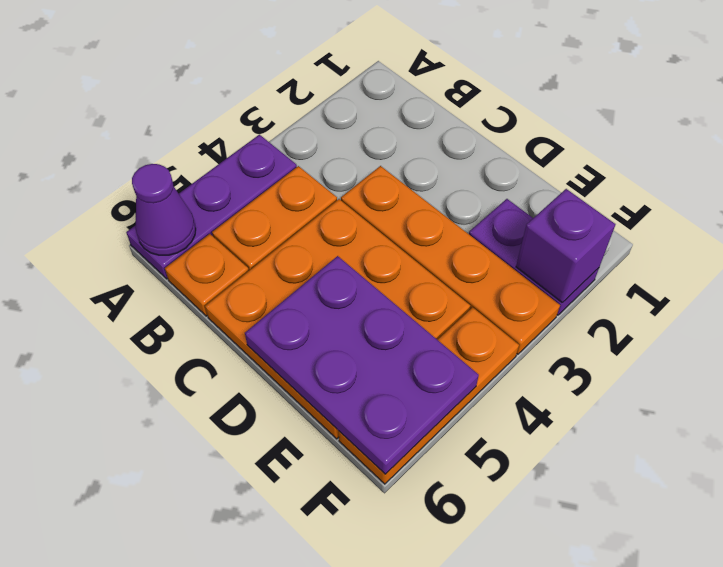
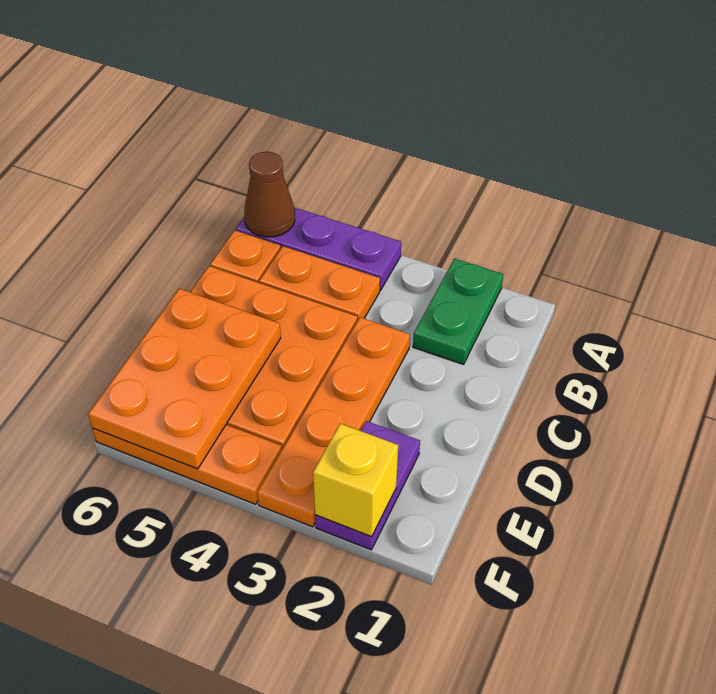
none -> green plate A2:B2 level 1
purple cone A6 level 2 -> brown cone A6 level 2
purple plate D5:F6 level 2 -> orange plate D5:F6 level 2
purple brick F2 level 2 -> yellow brick F2 level 2

